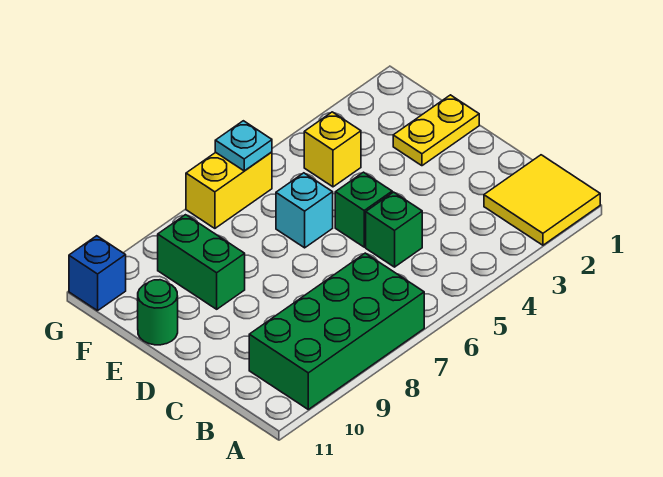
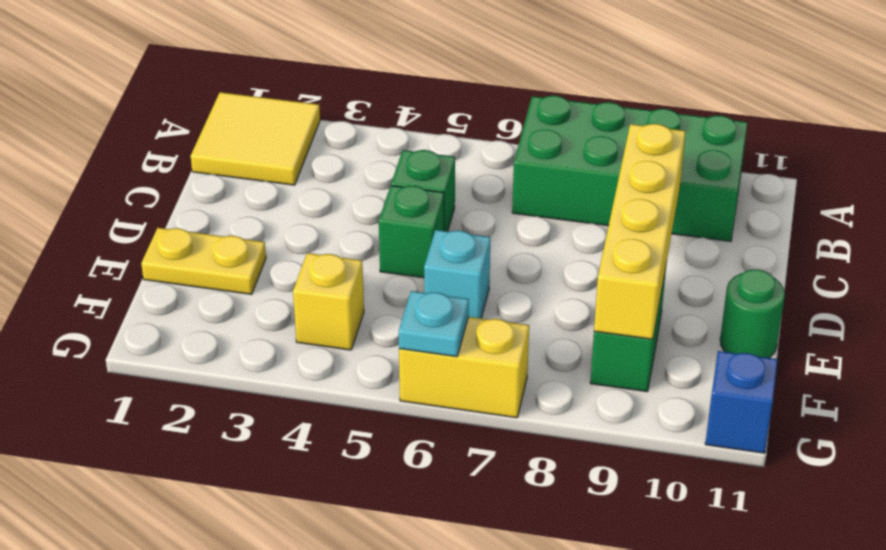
none -> yellow brick C9:F9 level 2

